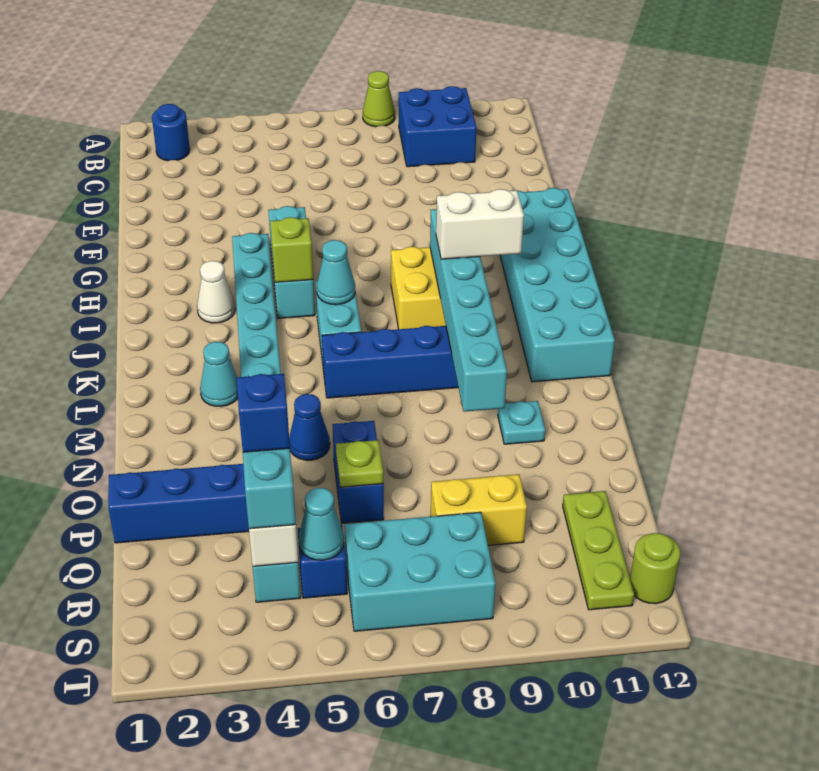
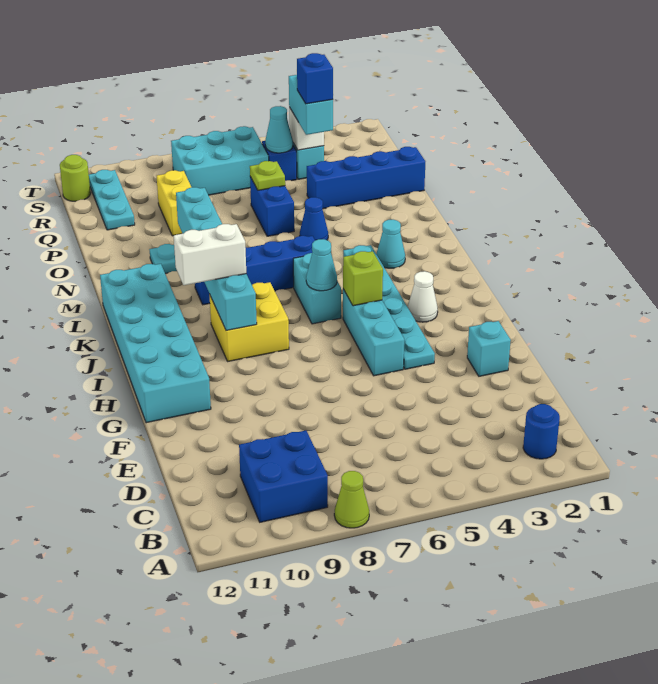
none -> cyan brick F2 level 1
yellow brick Q8:Q9 level 1 -> yellow brick P9:Q9 level 1
lime plate Q11:S11 level 1 -> cyan plate Q11:S11 level 1

